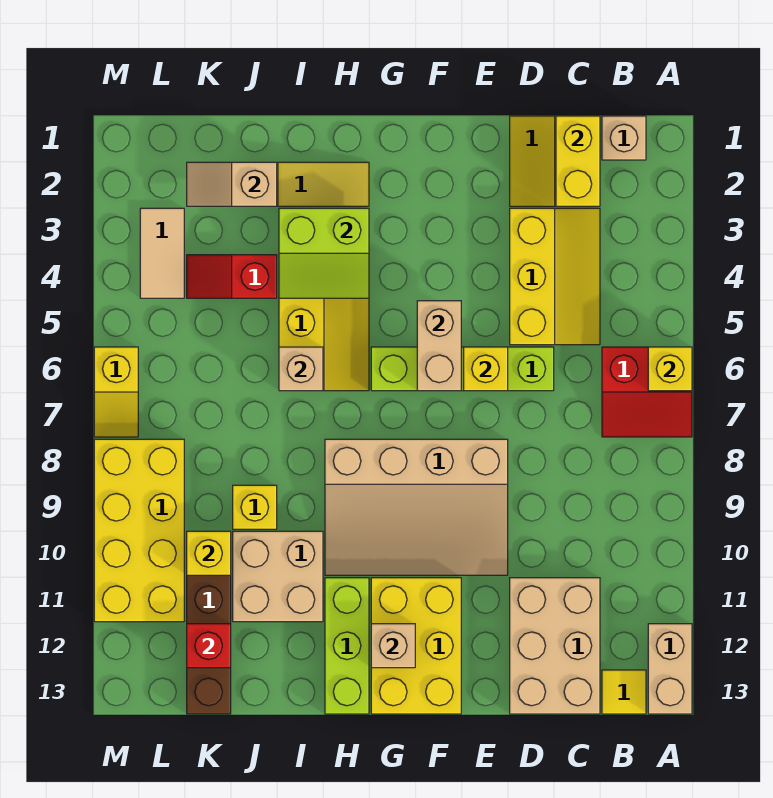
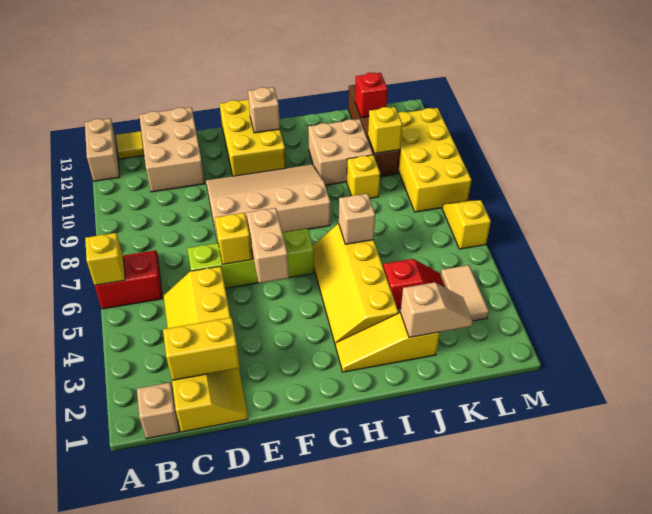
yellow brick C1:C2 level 2 -> yellow brick C2:D2 level 2
lime slope H3:I4 level 2 top 3 -> none
lime brick H11:H13 level 1 -> none

